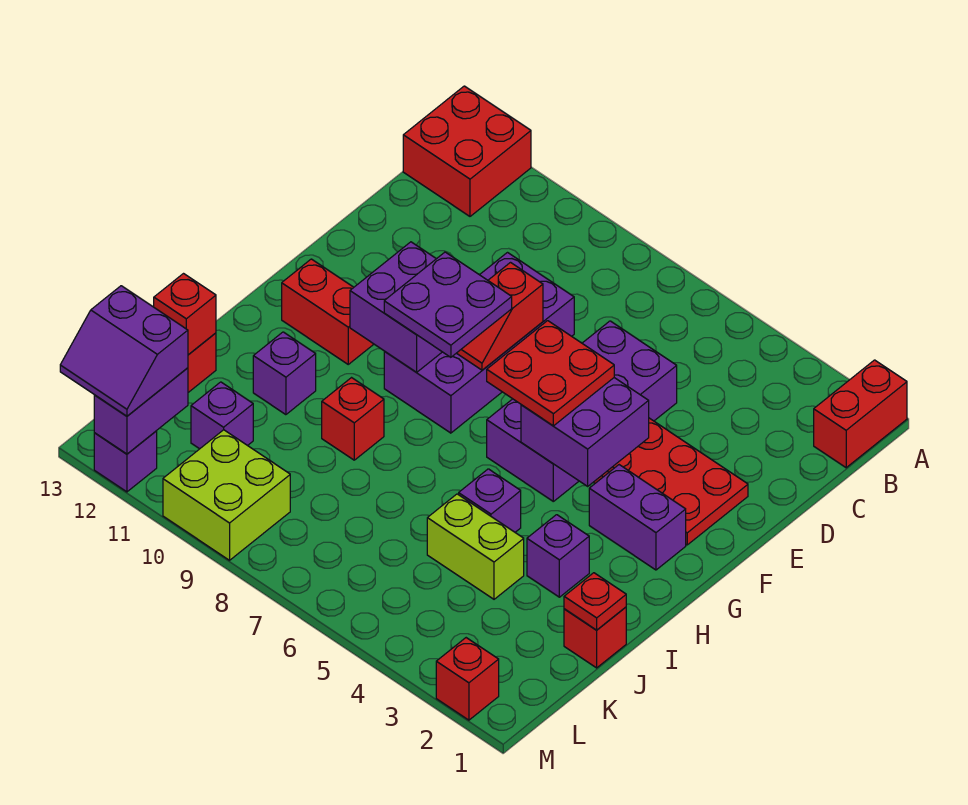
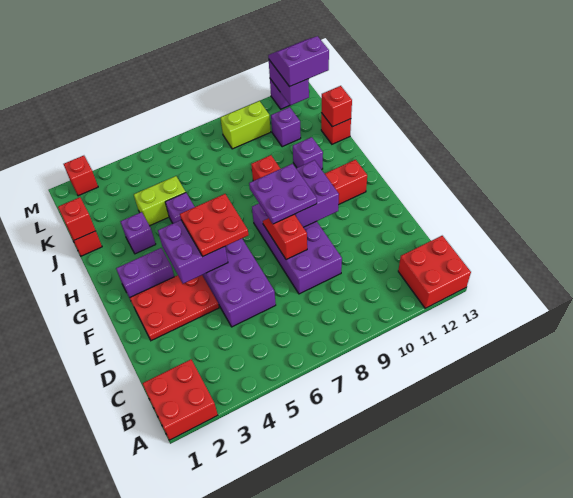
red brick A1:B1 level 1 -> red brick A1:B2 level 1
red plate J1 level 2 -> red brick J1 level 2
lime brick L9:M10 level 1 -> lime brick L9:L10 level 1

